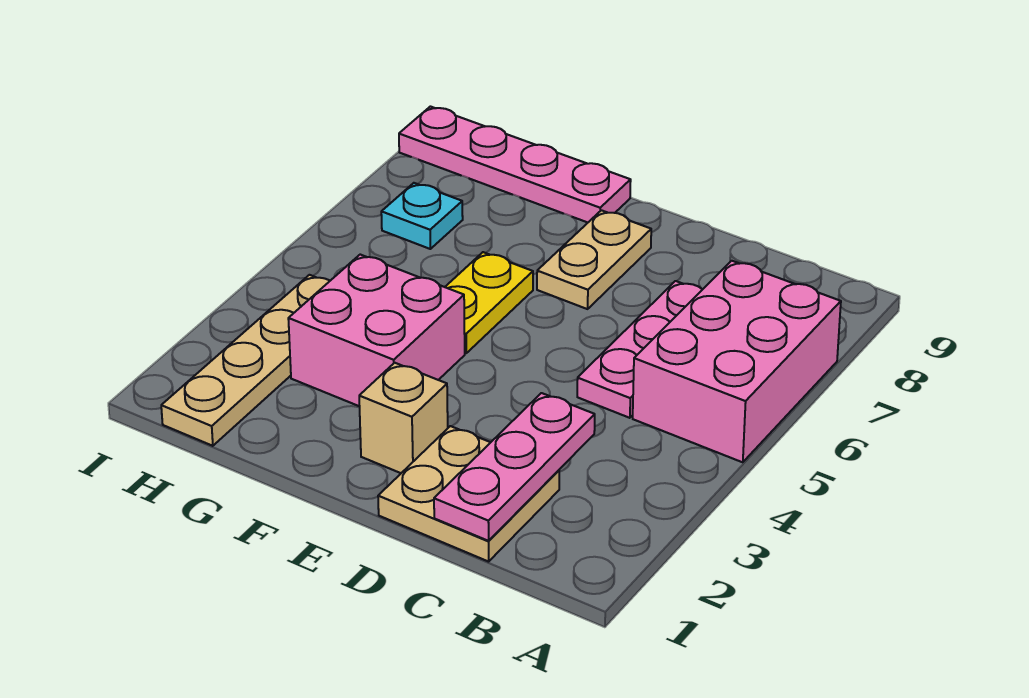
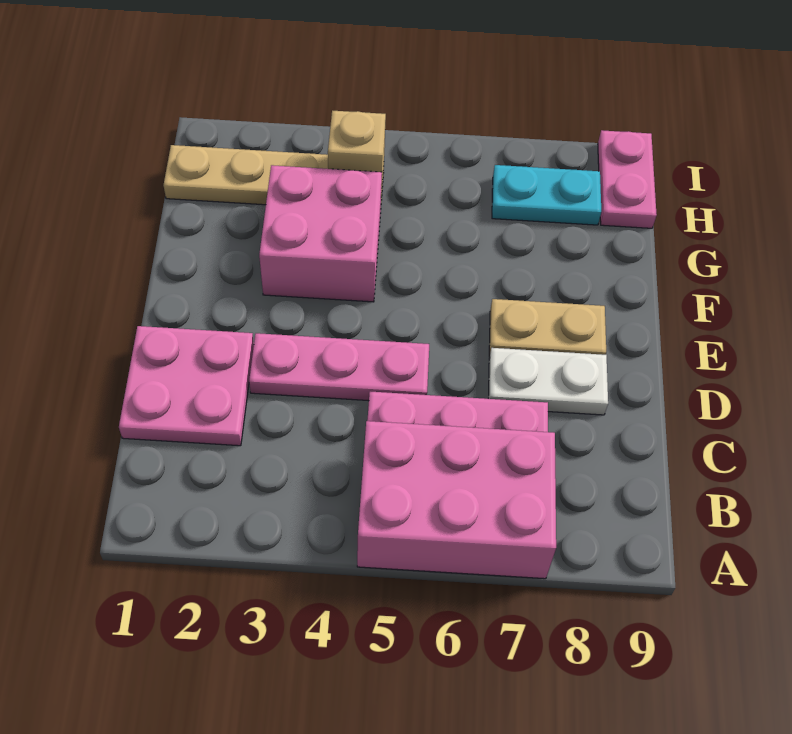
tan plate C1:D2 level 1 -> pink plate C1:D2 level 1
pink plate C1:C3 level 2 -> pink plate D3:D5 level 1
none -> white plate D7:D8 level 1
tan brick E2 level 1 -> tan brick H4 level 2
yellow plate F5:F6 level 1 -> none
pink plate F9:I9 level 1 -> pink plate H9:I9 level 1
cyan plate H7 level 1 -> cyan plate H7:H8 level 1

